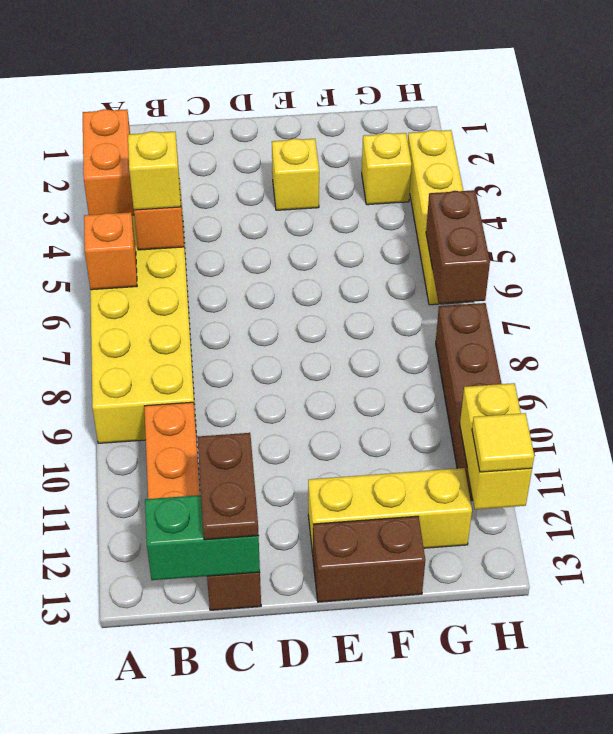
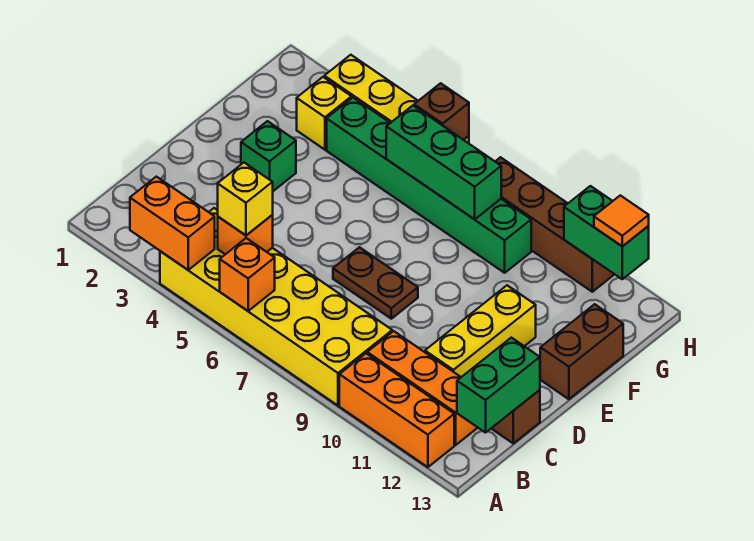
none -> orange brick A10:A12 level 1
brown plate C12:C13 level 3 -> brown plate D7:D8 level 1
yellow brick E3 level 1 -> green brick E3 level 1
yellow brick E12:G12 level 1 -> yellow brick C11:E11 level 1
none -> green brick G4:G9 level 1
none -> green brick G6:G8 level 2
brown brick H6:H7 level 2 -> brown brick H6 level 2
yellow brick H11:H12 level 2 -> green brick H11:H12 level 2
yellow tile H12 level 3 -> orange tile H12 level 3

